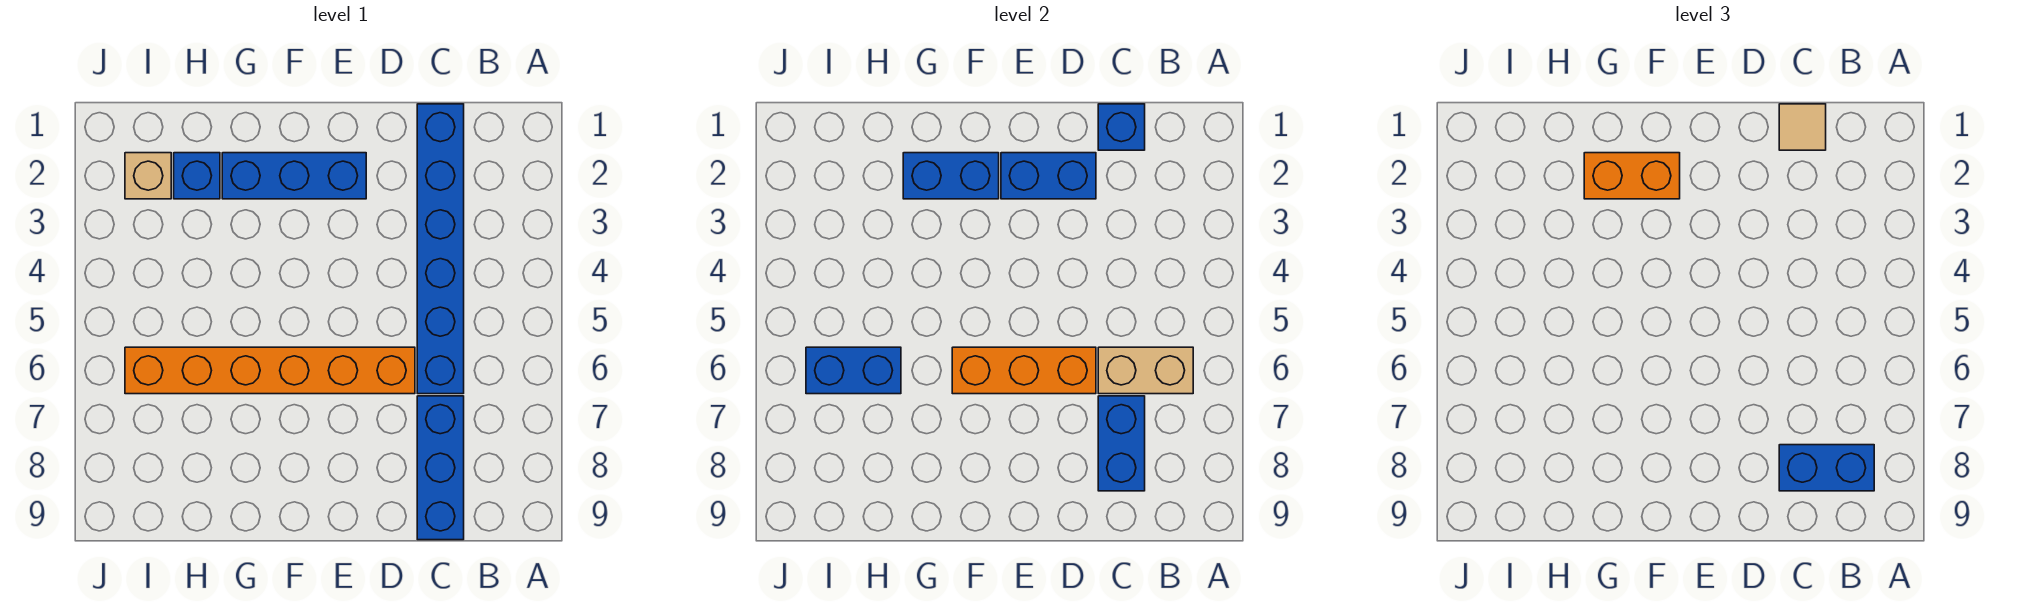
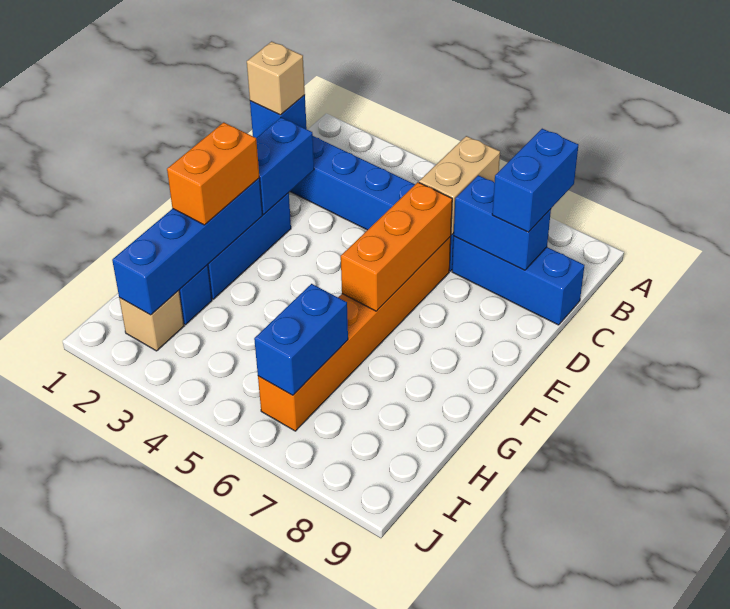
tan tile C1 level 3 -> tan brick C1 level 3
blue brick F2:G2 level 2 -> blue brick F2:I2 level 2

